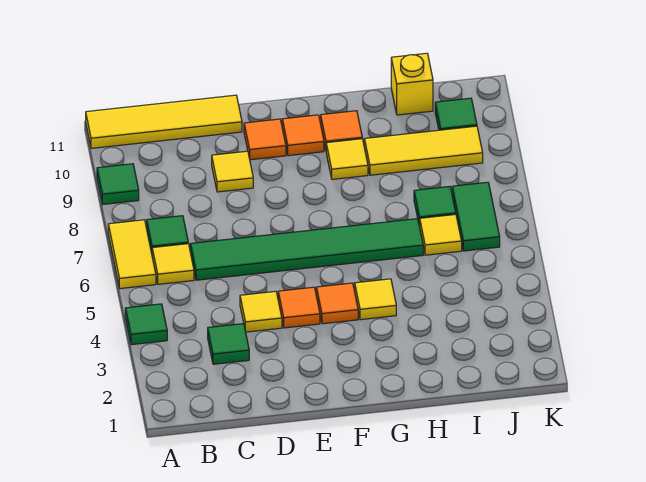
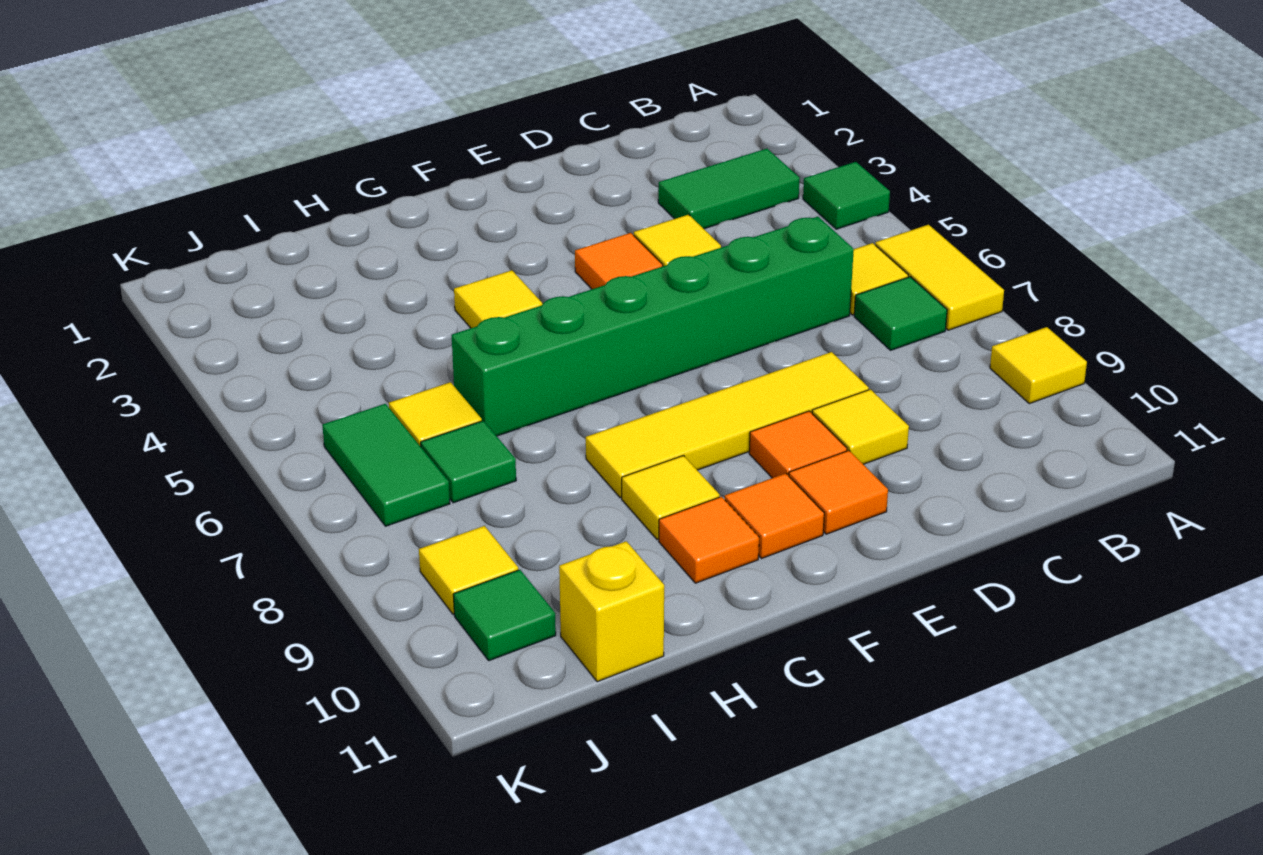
green tile A9 level 1 -> yellow tile A9 level 1
yellow tile A11:D11 level 1 -> yellow tile D8:G8 level 1
green tile C3 level 1 -> green tile B3:C3 level 1
green tile C6:H6 level 1 -> green brick C6:H6 level 1
orange tile F4 level 1 -> orange tile E9 level 1
yellow tile H9:J9 level 1 -> yellow tile J9 level 1

